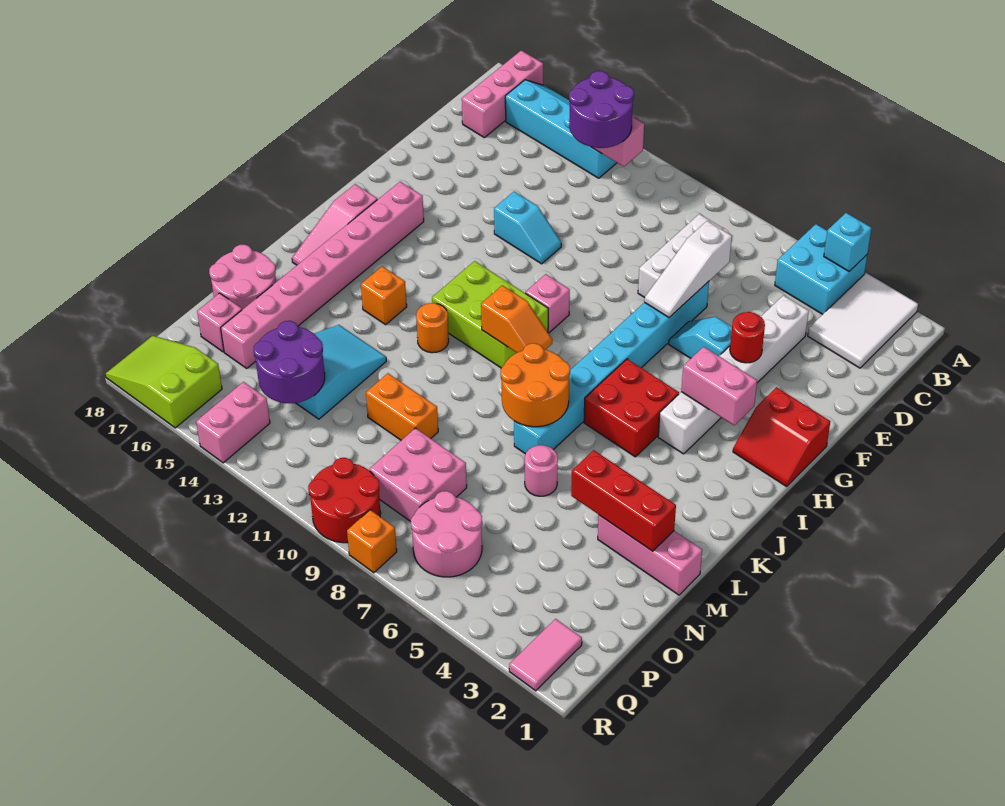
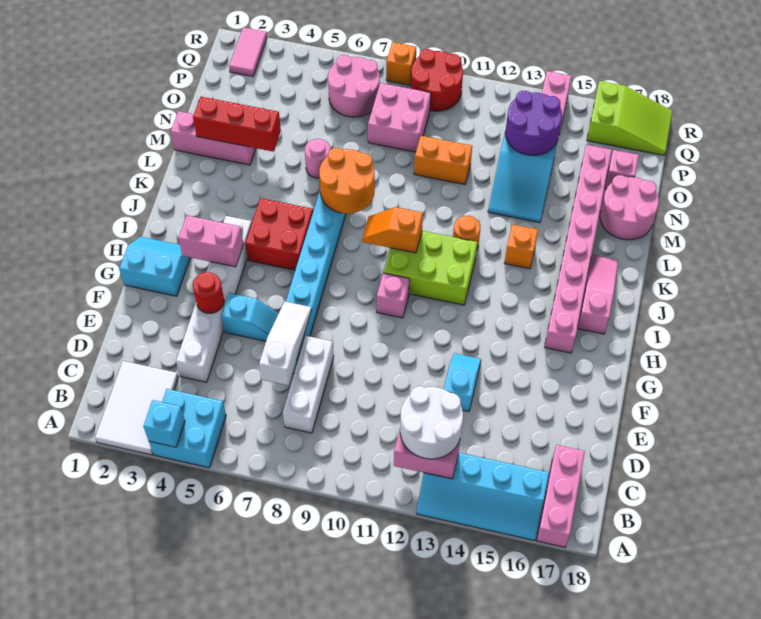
purple round brick B12:C13 level 3 -> white round brick B12:C13 level 3
cyan slope F12:F13 level 1 top 13 -> cyan slope E13:F13 level 1 top E
red slope G1:H2 level 1 top G -> cyan slope G1:H2 level 1 top G

